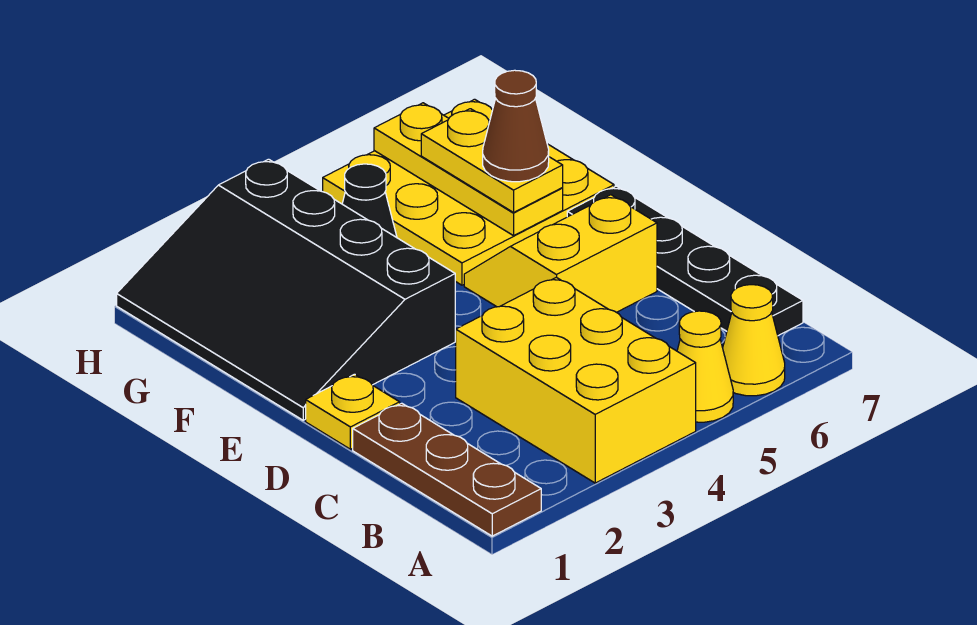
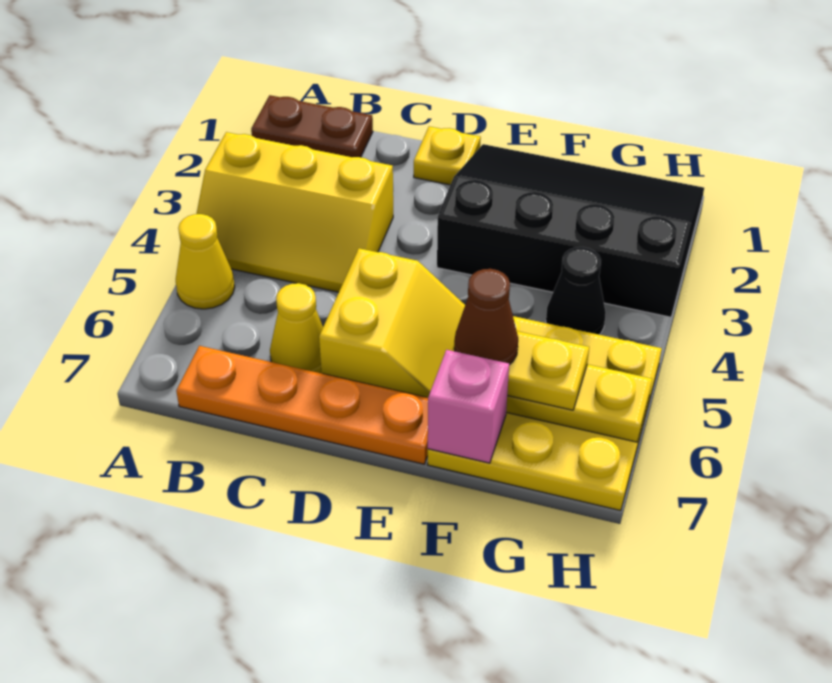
brown plate A1:C1 level 1 -> brown plate A1:B1 level 1
yellow brick A3:C4 level 1 -> yellow slope A3:C4 level 1 top 3
yellow cone A6 level 1 -> yellow cone C6 level 1
black plate B7:E7 level 1 -> orange plate B7:E7 level 1
none -> pink brick F7 level 2

